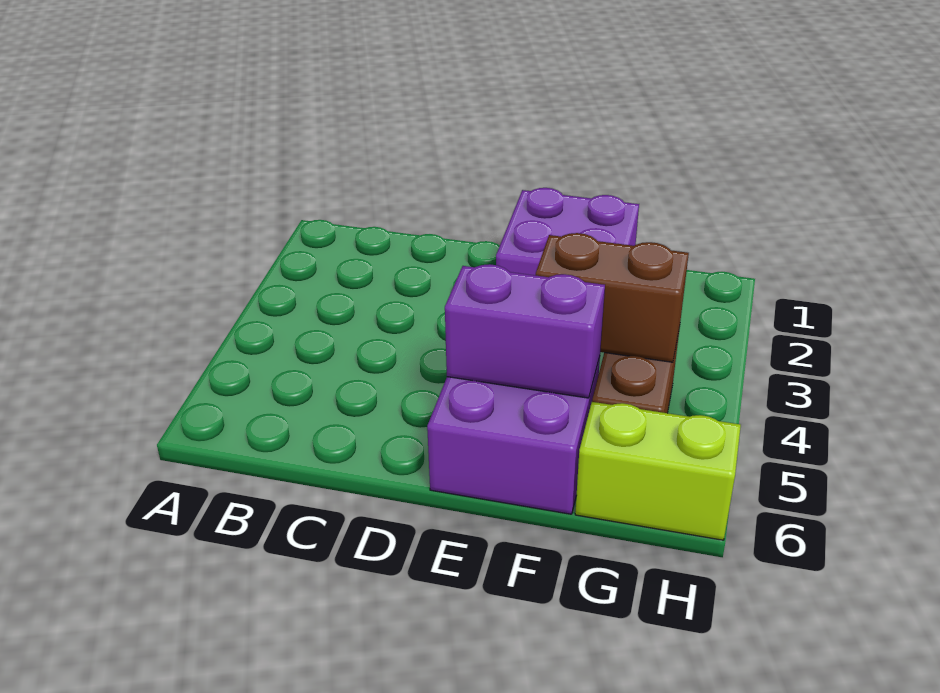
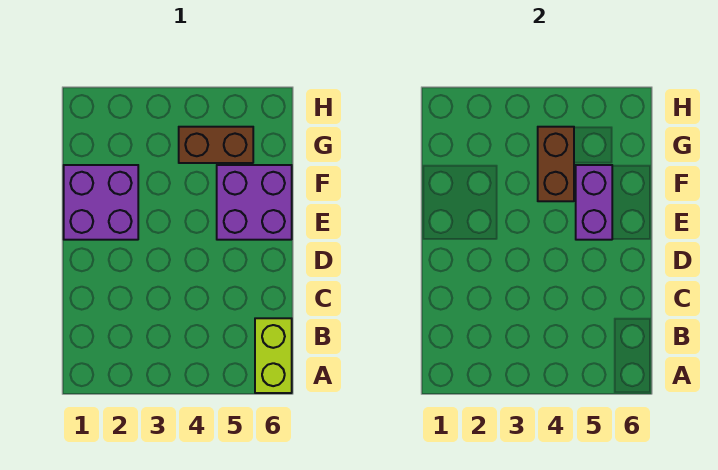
lime brick G6:H6 level 1 -> lime brick A6:B6 level 1

